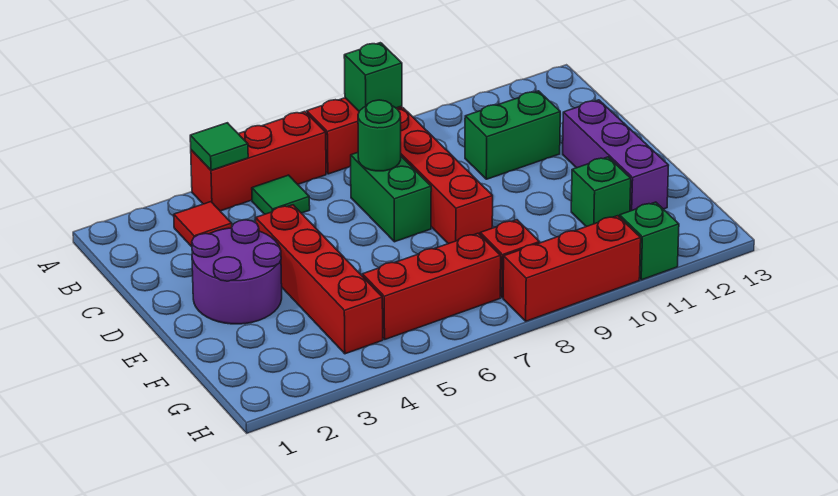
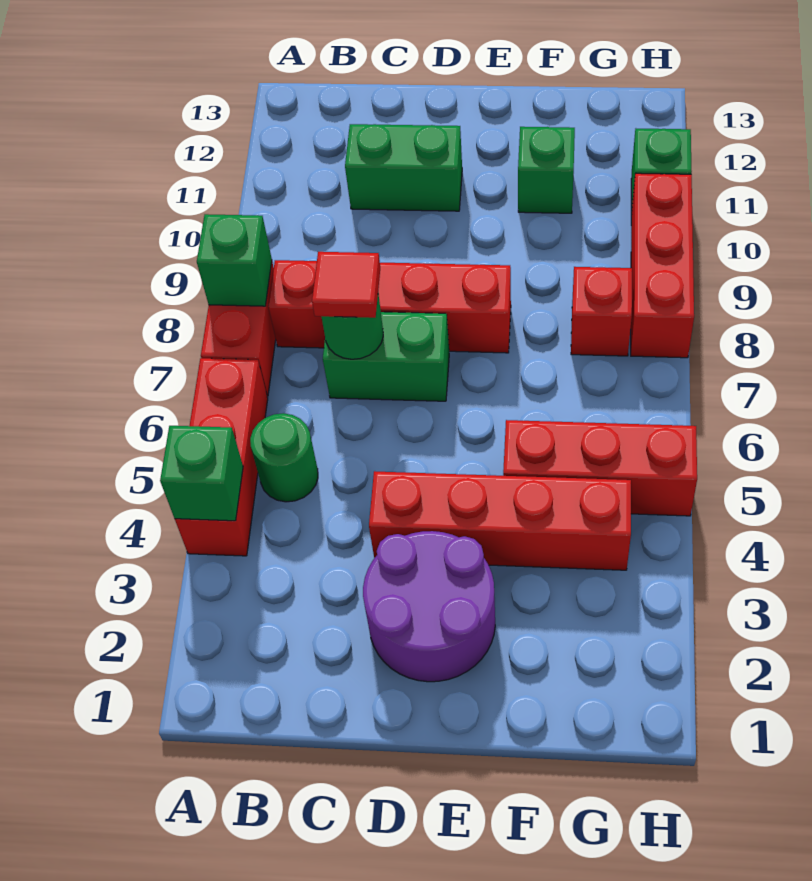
green tile A4 level 2 -> green brick A4 level 2
red tile B3 level 1 -> red tile C7 level 3
green tile B5 level 1 -> green round brick B5 level 1
green brick C10:C11 level 1 -> green brick C11:D11 level 1
purple brick D12:F12 level 1 -> none
red brick G5:G7 level 1 -> red brick F5:H5 level 1

